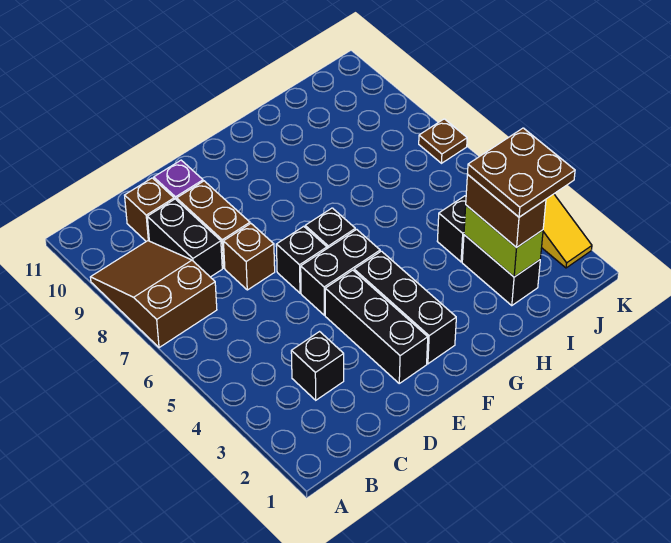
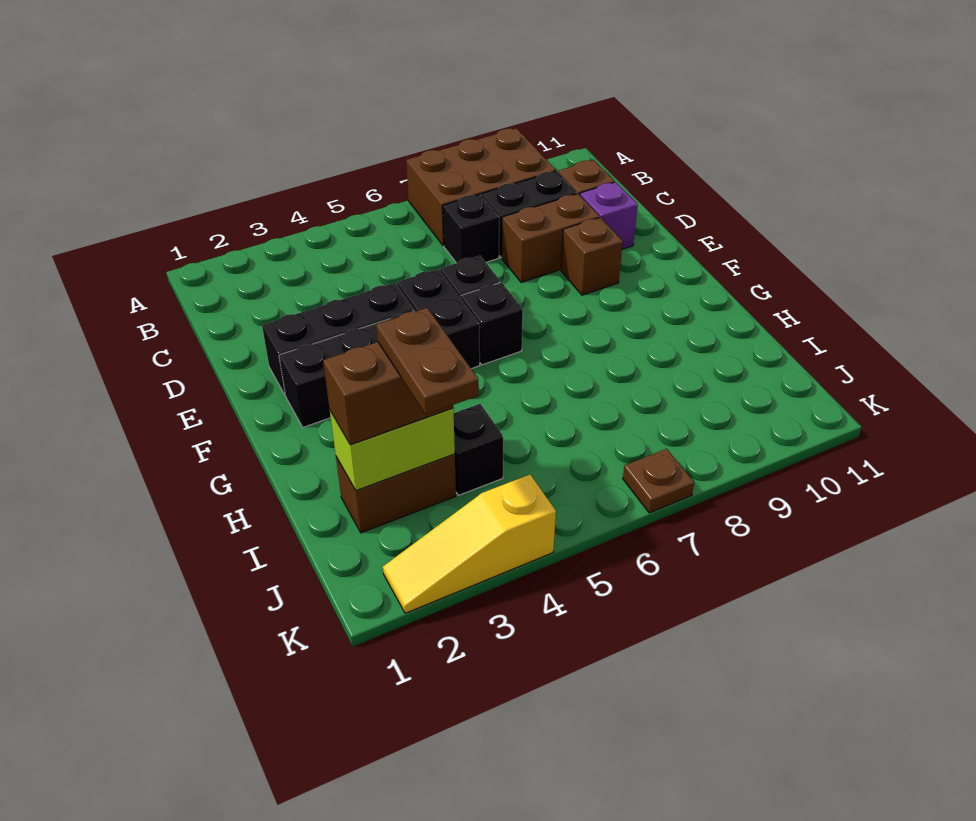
brown slope A7:B9 level 1 top 7 -> brown brick A7:B9 level 1
black brick C3 level 1 -> black brick C7 level 1
brown brick D7 level 1 -> brown brick E9 level 1
black brick I2:I3 level 1 -> brown brick I2:I3 level 1
brown plate I2:J3 level 4 -> brown plate I3:J3 level 4

